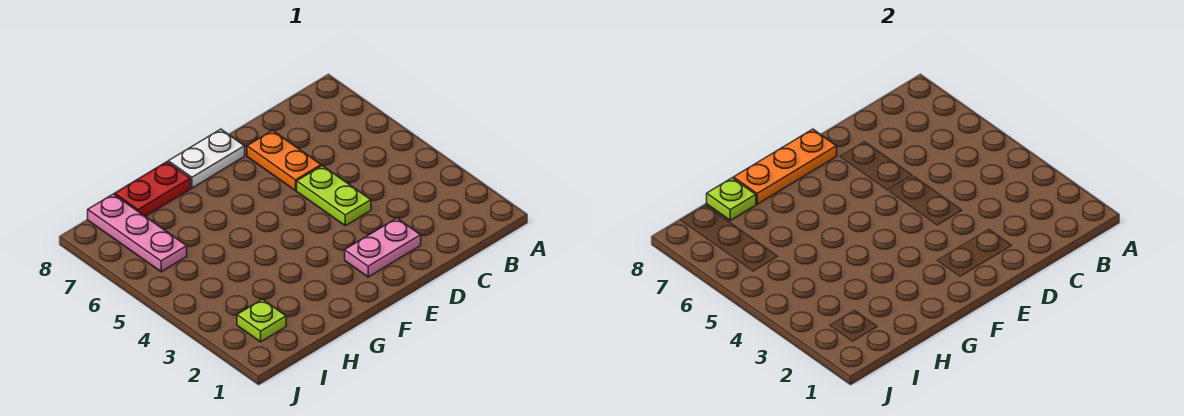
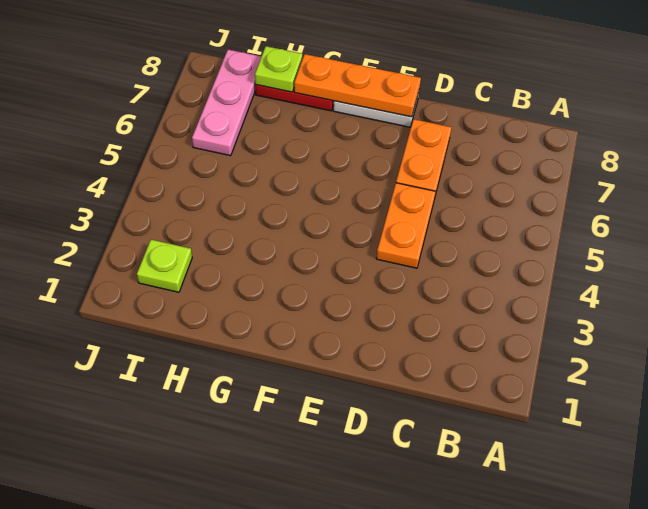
pink plate D2:E2 level 1 -> none
lime plate D4:D5 level 1 -> orange plate D4:D5 level 1

